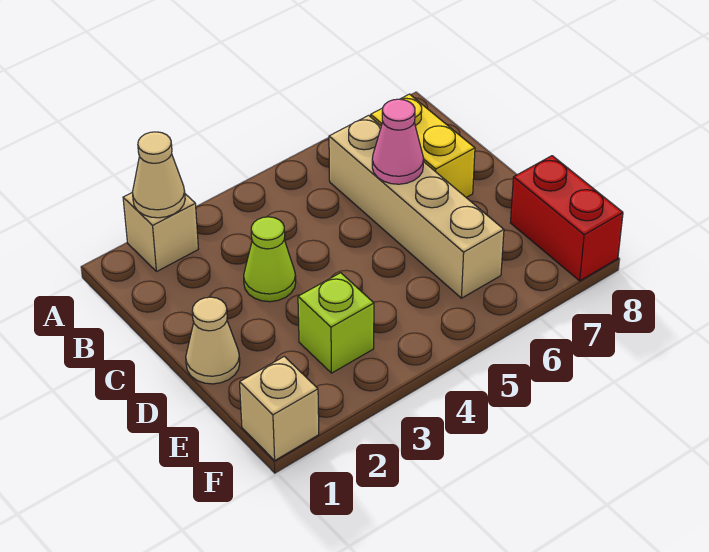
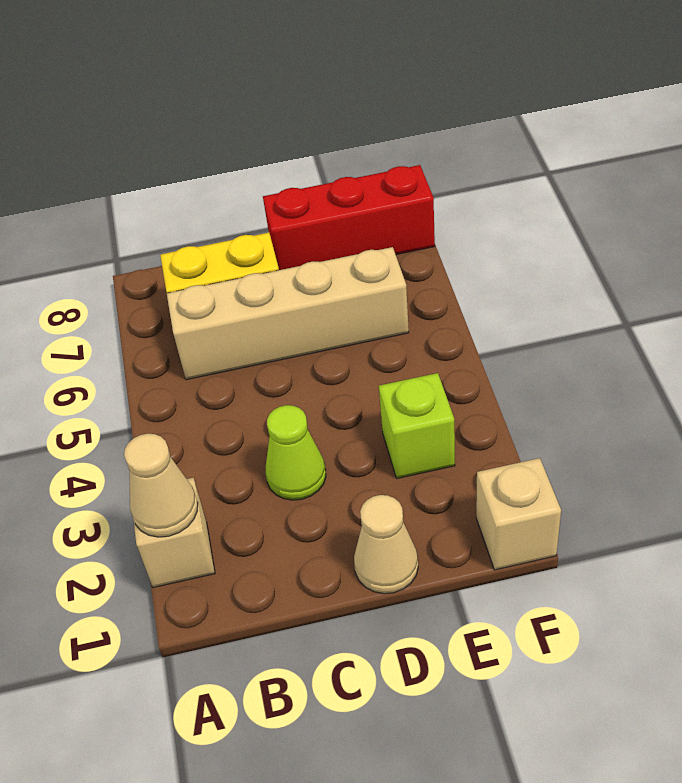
pink cone C6 level 2 -> none
red brick E8:F8 level 1 -> red brick D8:F8 level 1

